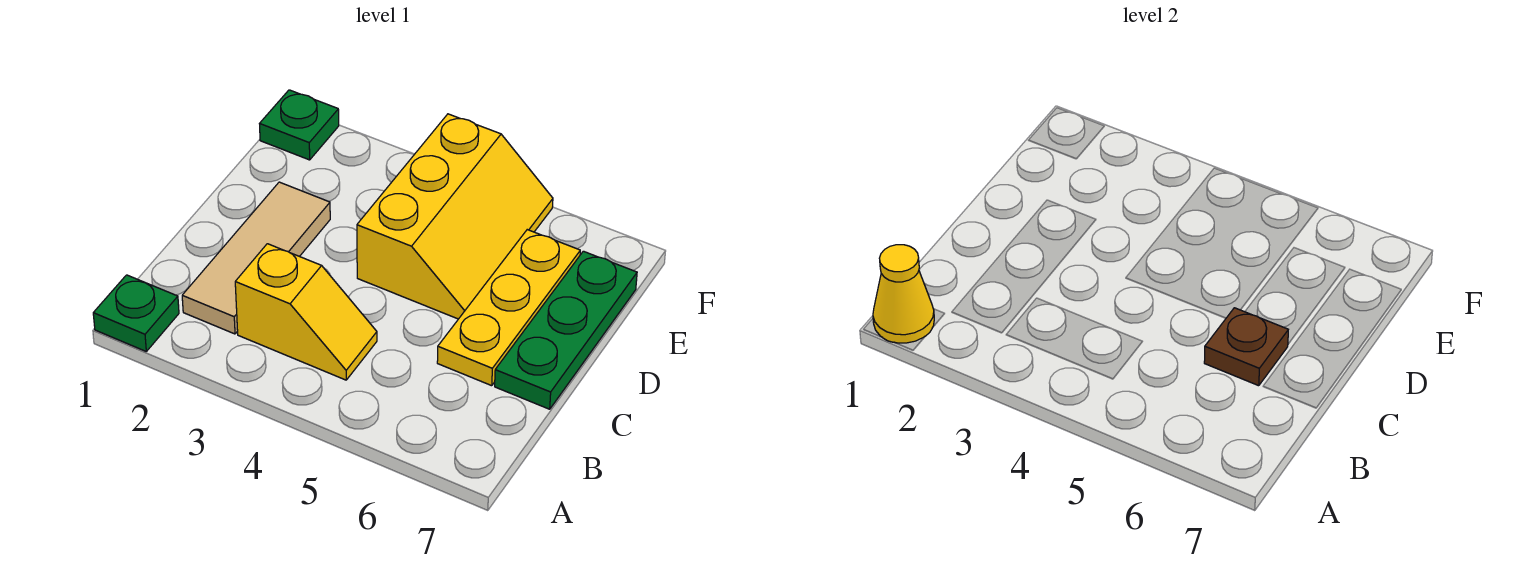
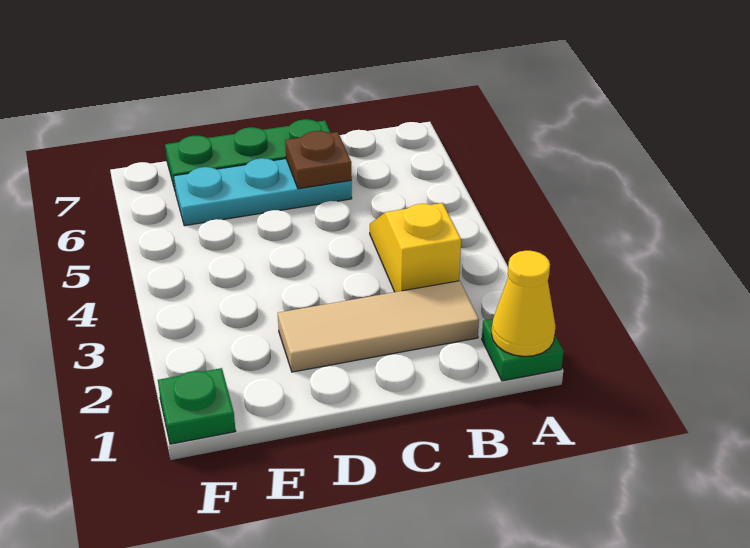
yellow plate C6:E6 level 1 -> cyan plate C6:E6 level 1
yellow slope D4:F5 level 1 top 4 -> none

